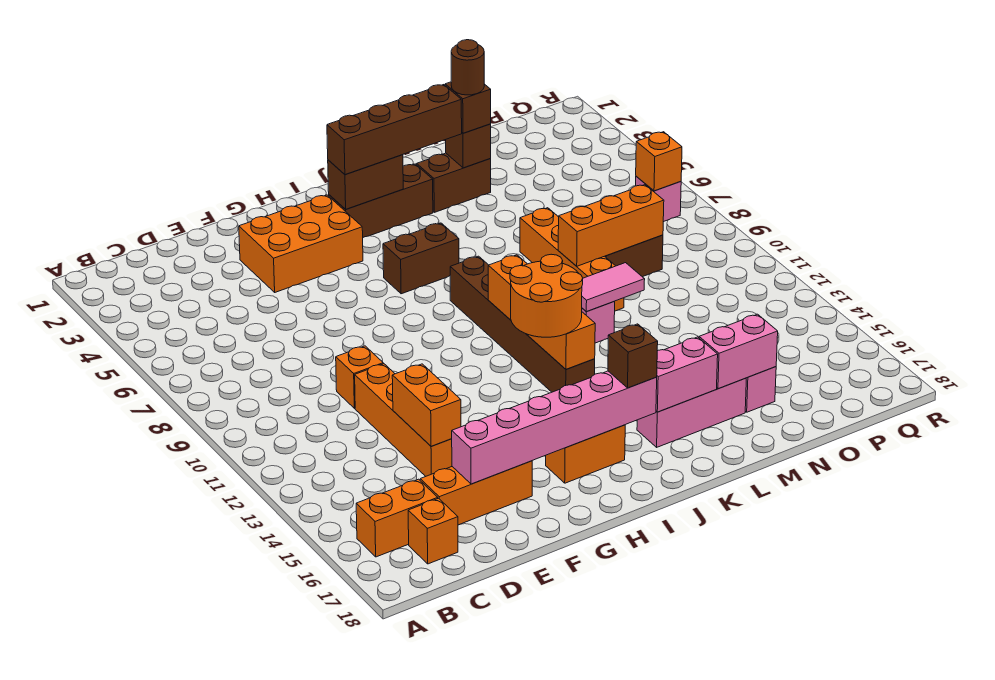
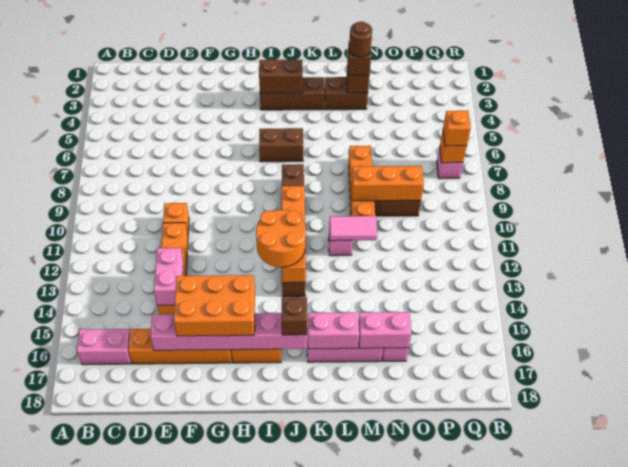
orange brick B16:C16 level 1 -> pink brick B16:C16 level 1
orange brick C17 level 1 -> orange brick Q7 level 3
orange brick D16:F16 level 1 -> orange brick D16:G16 level 1
orange brick E13:E14 level 2 -> pink brick E13:E14 level 2
orange brick F3:H4 level 1 -> orange brick F15:H16 level 3
brown brick I3:L3 level 3 -> none

